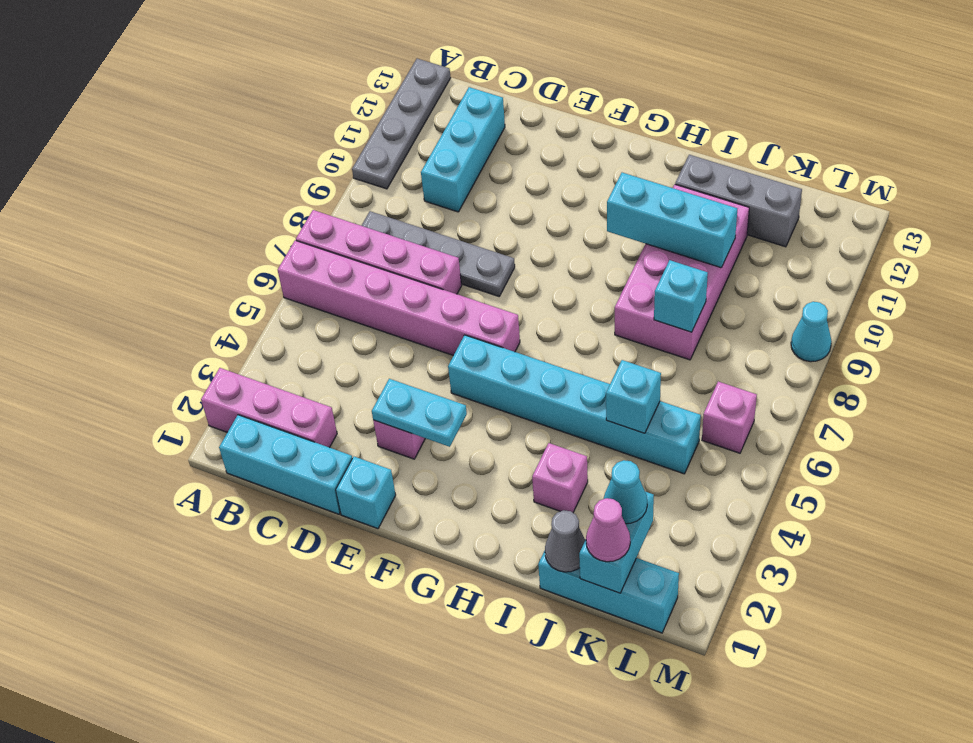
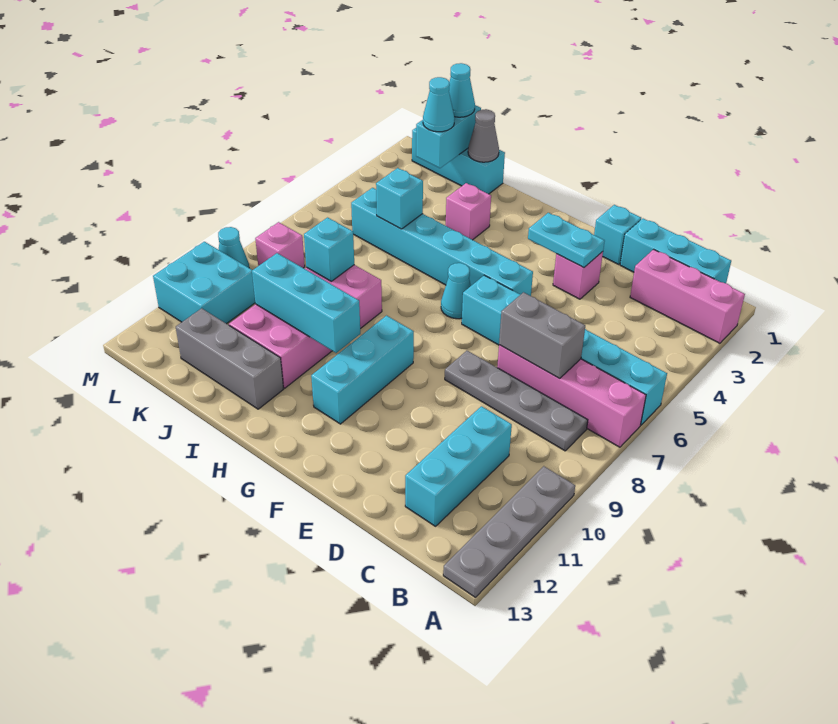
pink brick A6:F6 level 1 -> cyan brick A6:F6 level 1
none -> grey brick C7:D7 level 2
none -> cyan cone G6 level 1
none -> cyan brick G9:G11 level 1
pink cone K1 level 3 -> cyan cone K1 level 3
pink brick L6 level 1 -> pink brick L8 level 1
none -> cyan brick L10:M11 level 1

